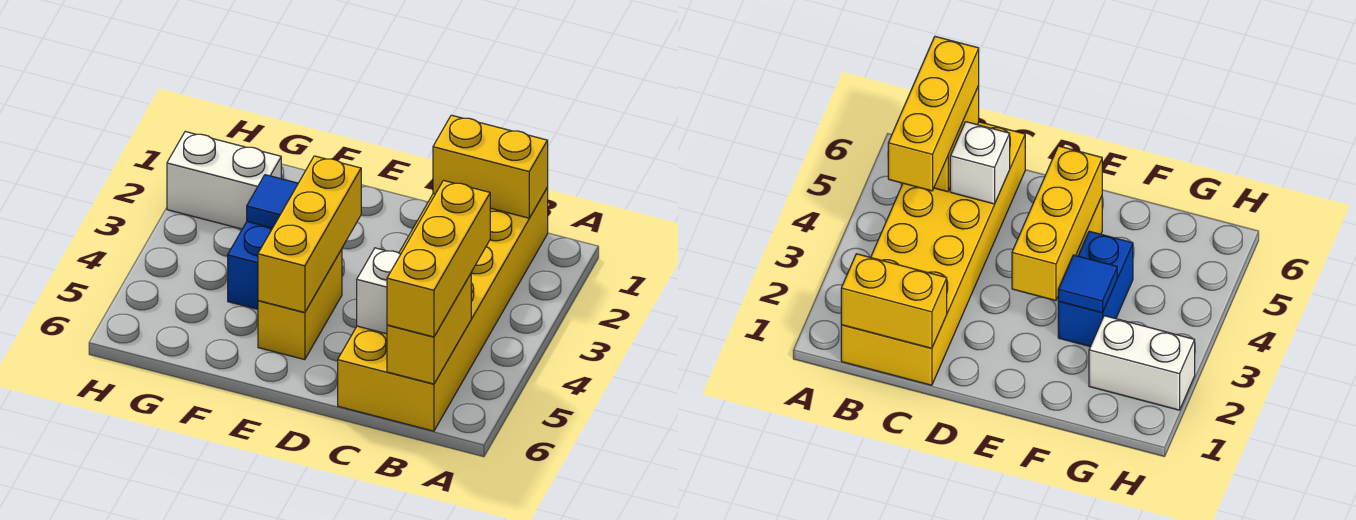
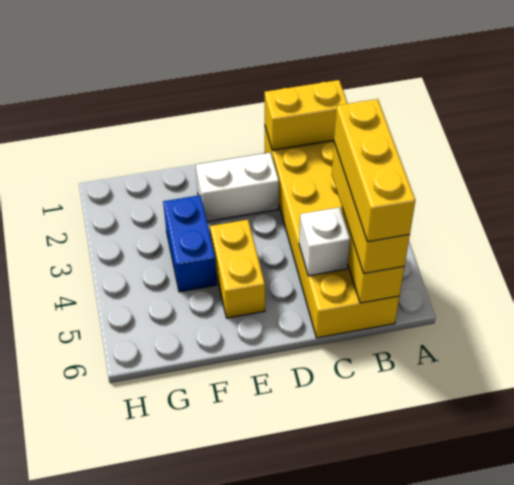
yellow brick E3:E5 level 2 -> yellow brick B4:B6 level 4
blue tile F3 level 2 -> none
white brick G2:H2 level 1 -> white brick D2:E2 level 1

